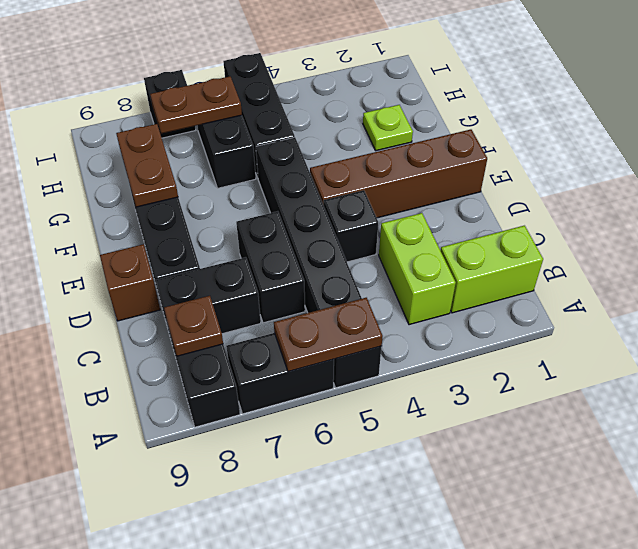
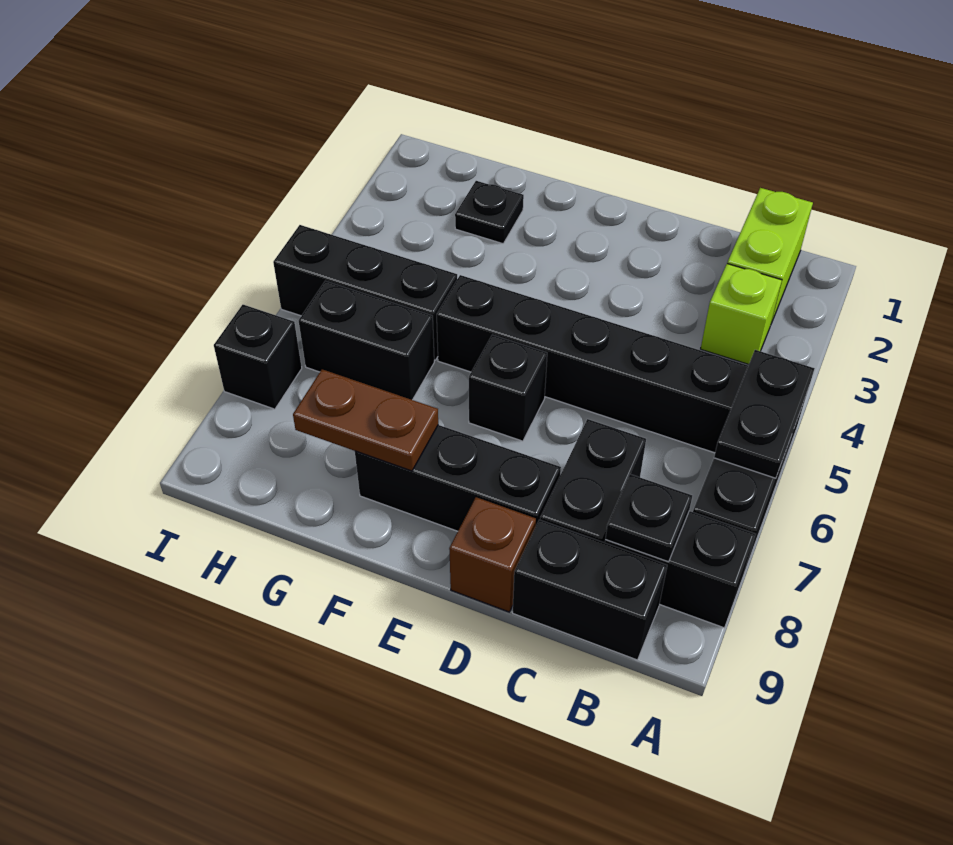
brown plate A5:A6 level 2 -> black plate A5:A6 level 2
lime brick B3:C3 level 1 -> lime brick B3 level 1
brown plate B8 level 2 -> black plate B8 level 2
black brick C6:D6 level 1 -> black brick B9:C9 level 1
black brick D4 level 1 -> black brick E6 level 1
brown brick E1:E4 level 1 -> none
lime plate G2 level 1 -> black plate G2 level 1
brown plate H6:H7 level 2 -> none

